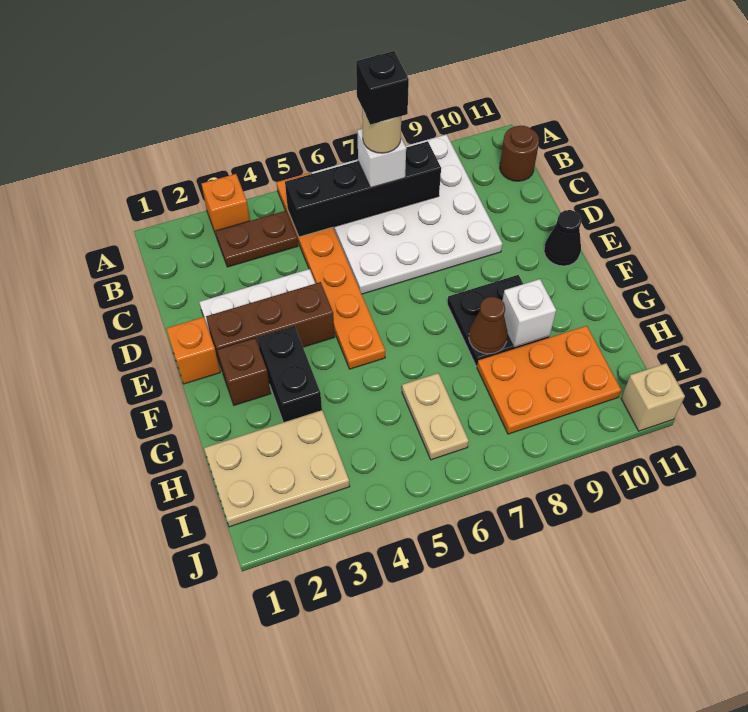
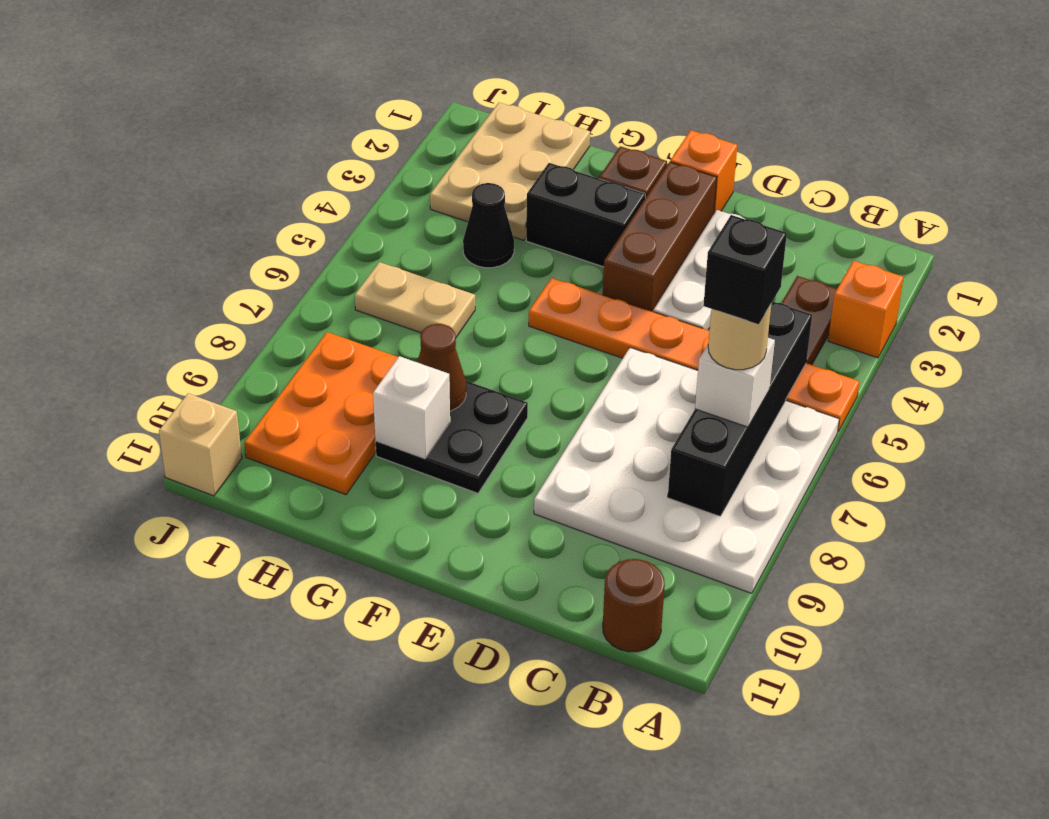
black cone E11 level 1 -> black cone H4 level 1

